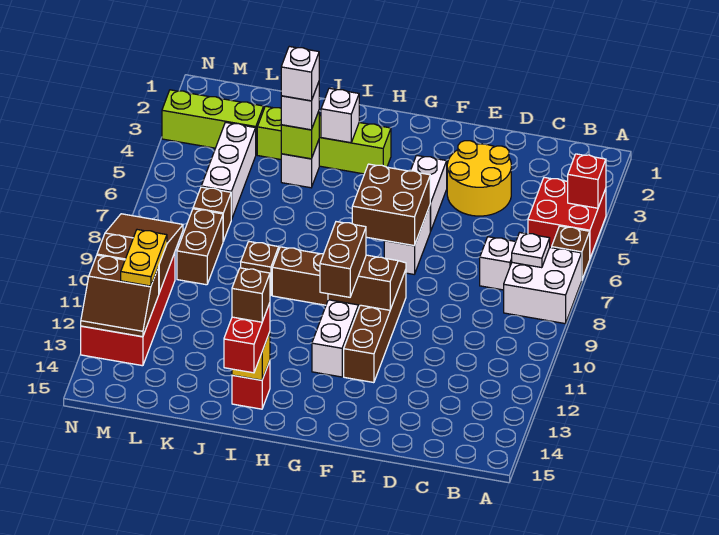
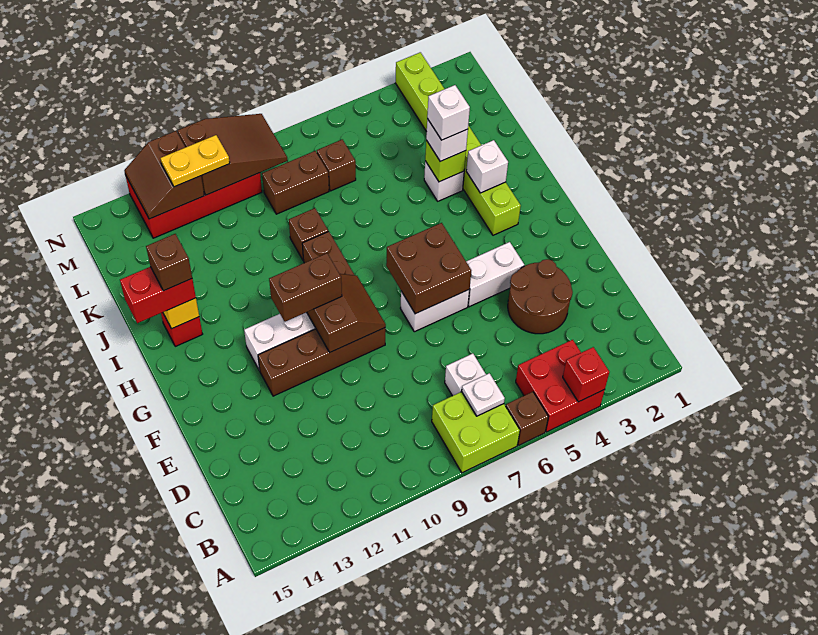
white brick A7:B8 level 1 -> lime brick A7:B8 level 1
yellow round brick D3:E4 level 1 -> brown round brick D3:E4 level 1
white brick L4:L6 level 1 -> none

